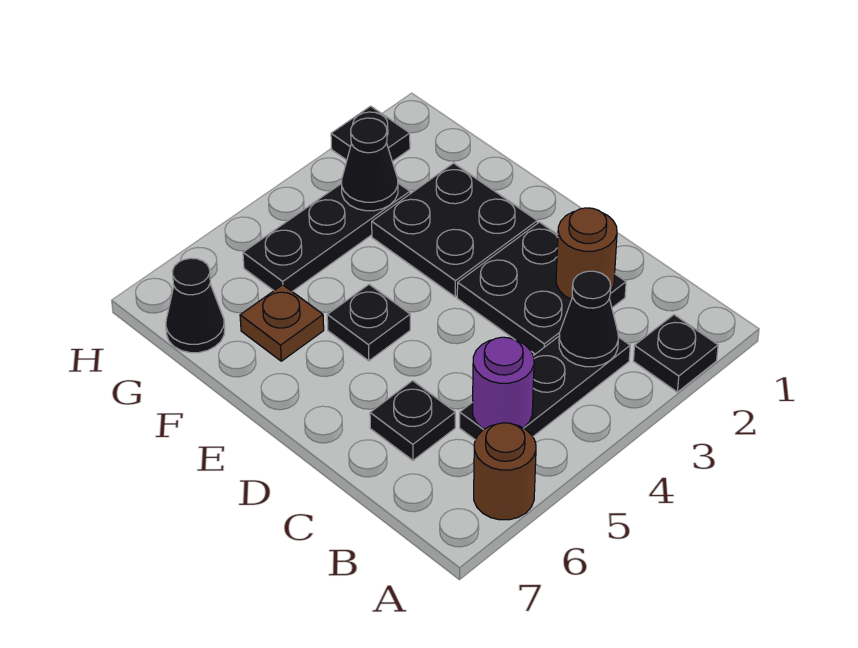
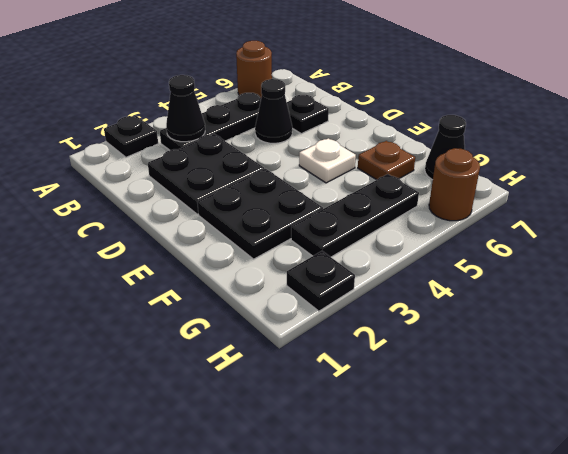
purple round brick B5 level 2 -> none
brown round brick C2 level 2 -> brown round brick H6 level 1
black plate E5 level 1 -> white plate E5 level 1
black cone G3 level 2 -> black cone C5 level 1

